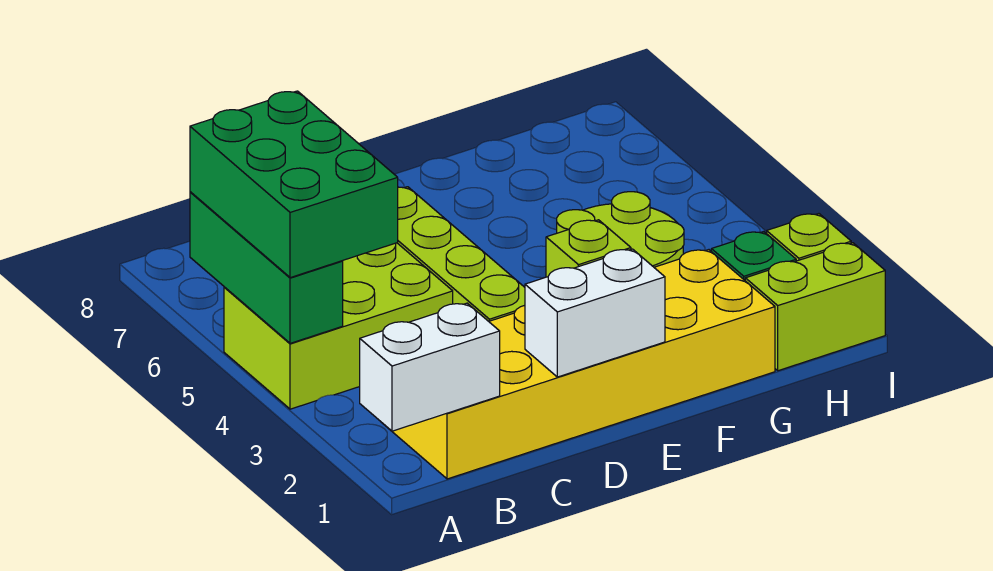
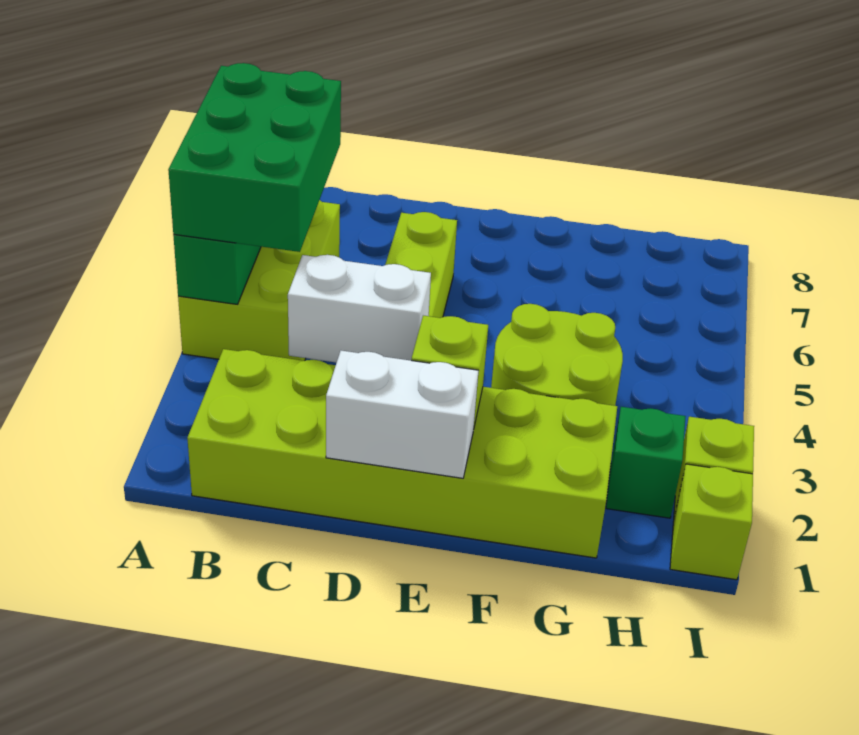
white brick A1:B1 level 2 -> white brick C3:D3 level 2
lime brick A4:C5 level 1 -> lime brick A4:B6 level 1
yellow brick B1:G2 level 1 -> lime brick B1:G2 level 1
lime brick H1:I1 level 1 -> lime brick I1 level 1

